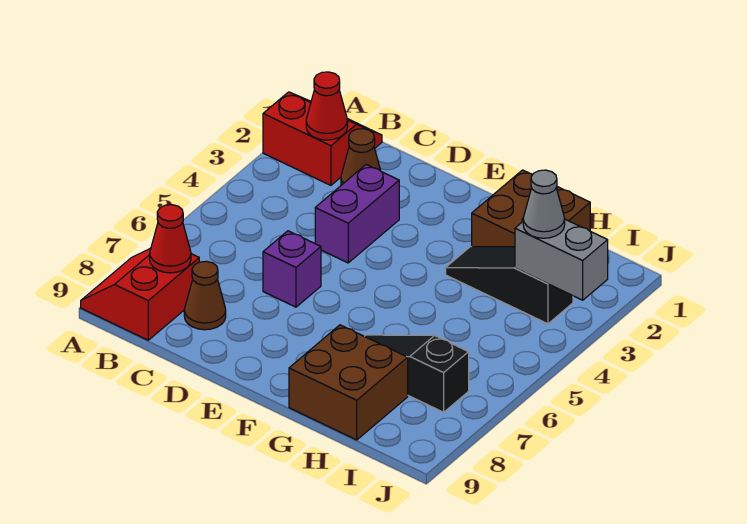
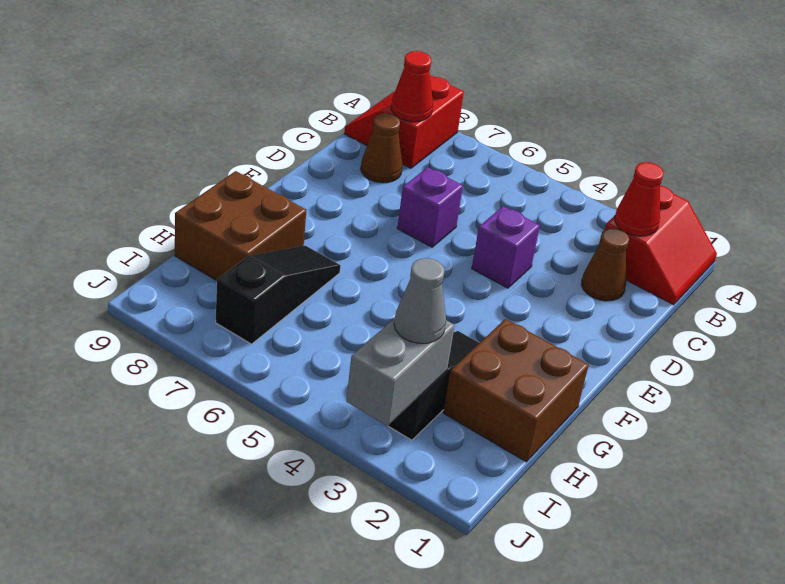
red slope A8:B9 level 1 top B -> red slope A8:B9 level 1 top 8
purple brick D3:D4 level 1 -> purple brick D4 level 1

